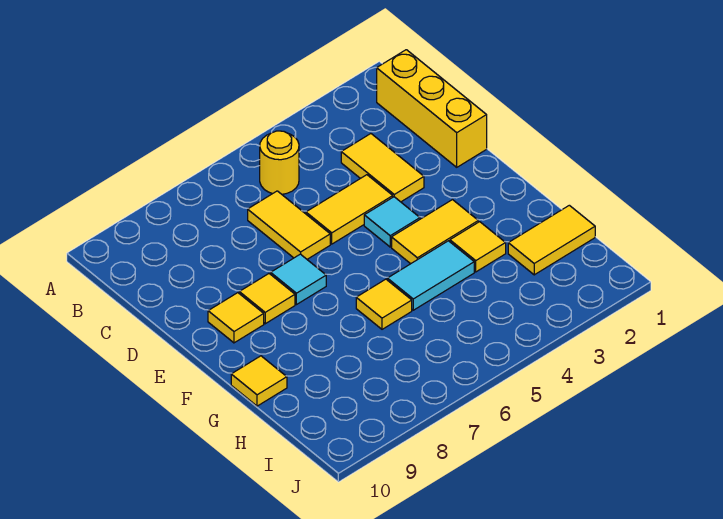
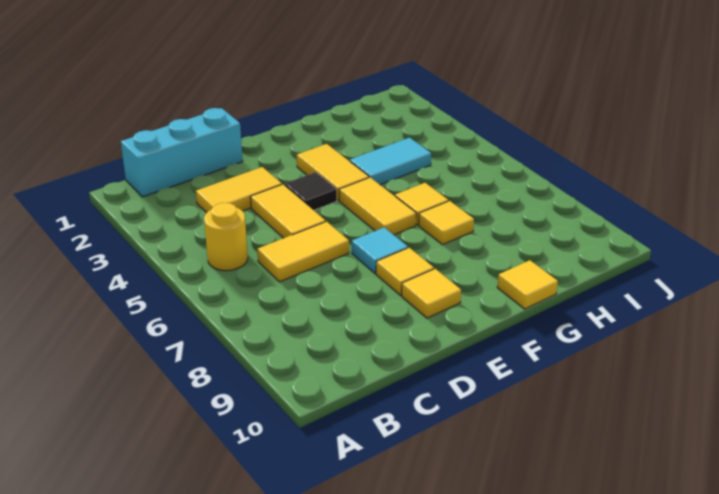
yellow brick B1:D1 level 1 -> cyan brick B1:D1 level 1
cyan tile E4 level 1 -> black tile E4 level 1
yellow tile G3 level 1 -> yellow tile G7 level 1
cyan tile G4:G5 level 1 -> cyan tile G4:H4 level 1
yellow tile H1:H2 level 1 -> yellow tile F5:F6 level 1

